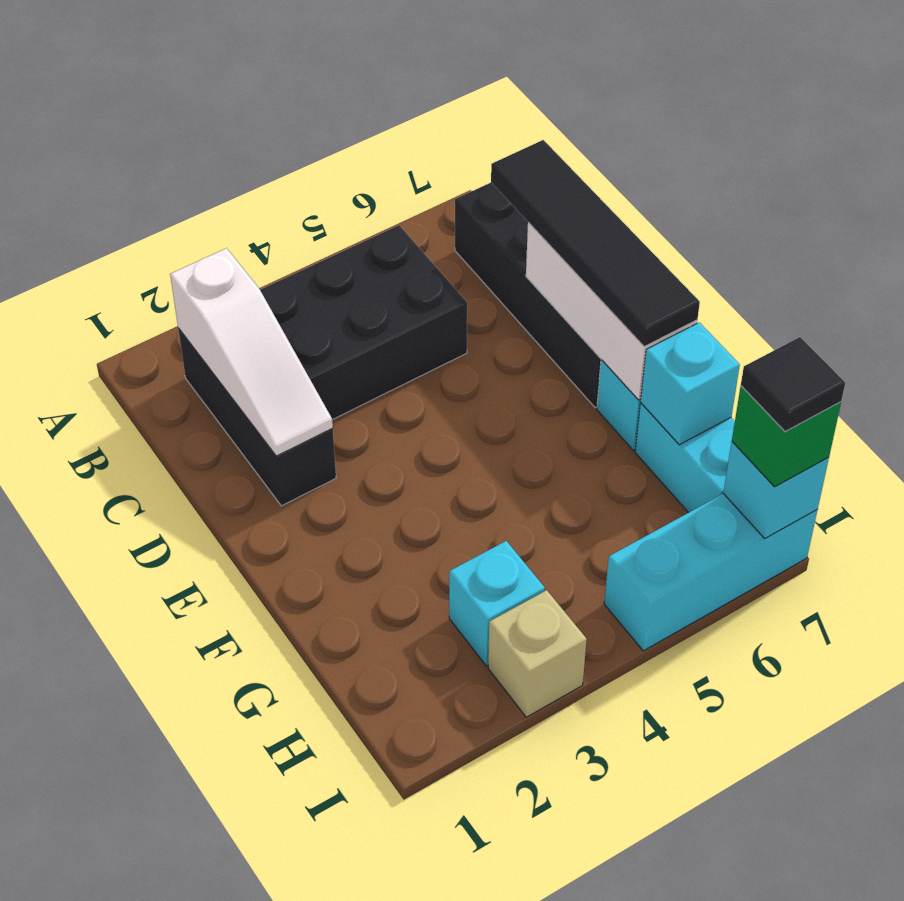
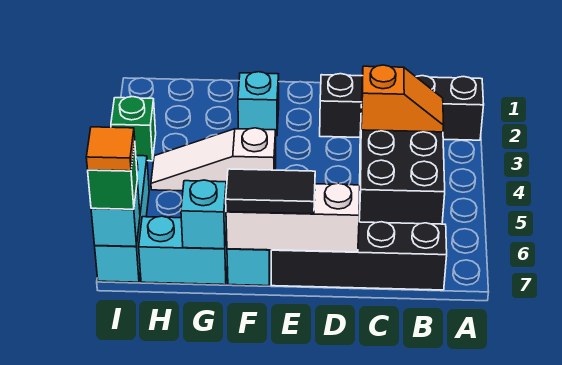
black brick B2:D2 level 1 -> black brick A2:D2 level 1
white slope B2:D2 level 2 top B -> white slope F4:H4 level 1 top F
none -> orange slope B3:C3 level 2 top C
black tile C7:F7 level 3 -> black tile E7:F7 level 3
cyan brick H3 level 1 -> cyan brick F2 level 1
tan brick I3 level 1 -> green brick I3 level 1
black tile I7 level 4 -> orange tile I7 level 4

